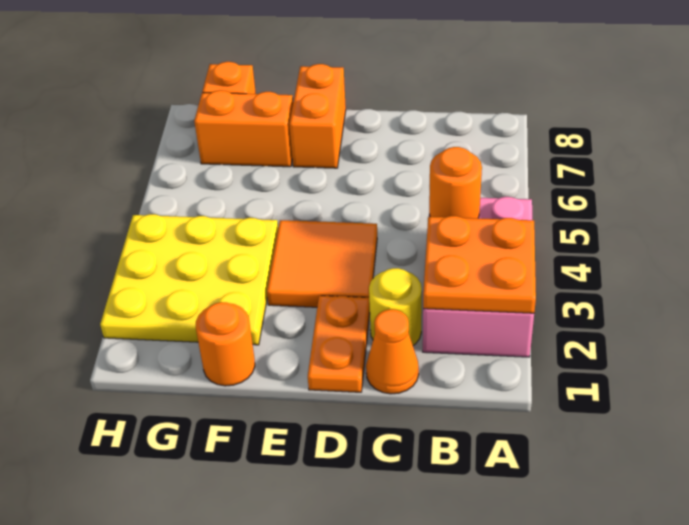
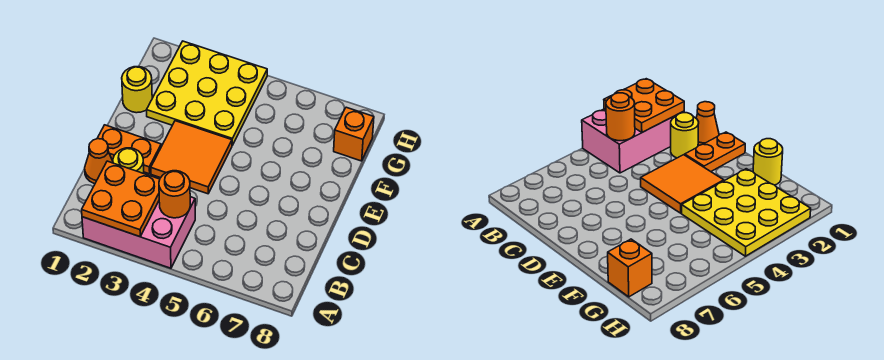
orange brick E7:E8 level 1 -> none
orange round brick F1 level 1 -> yellow round brick F1 level 1
orange brick F7:G7 level 1 -> none

